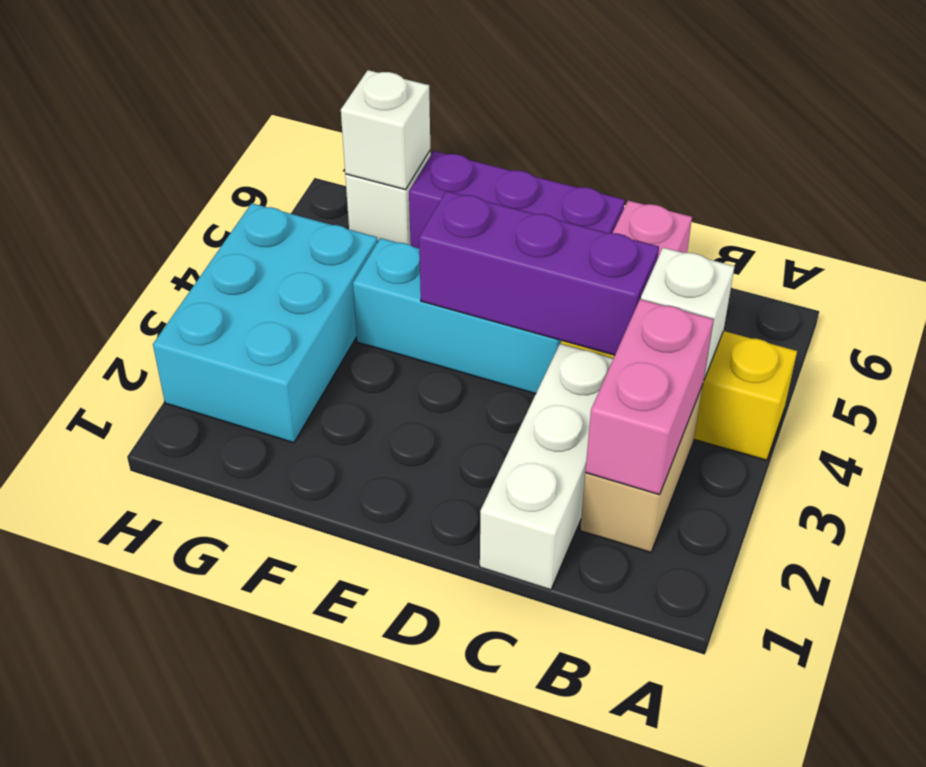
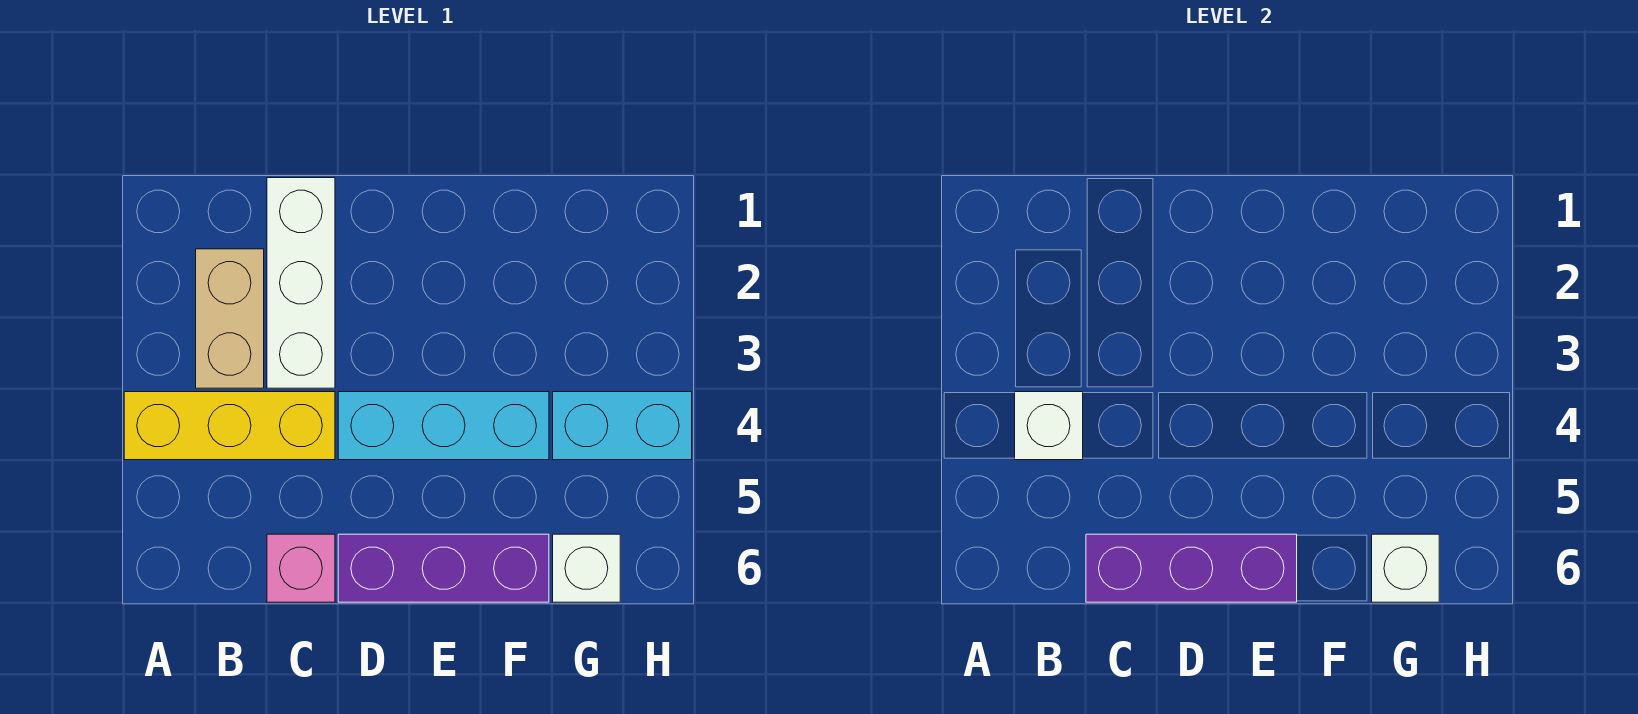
pink brick B2:B3 level 2 -> none
purple brick C4:E4 level 2 -> purple brick C6:E6 level 2
cyan brick G2:H4 level 1 -> cyan brick G4:H4 level 1

